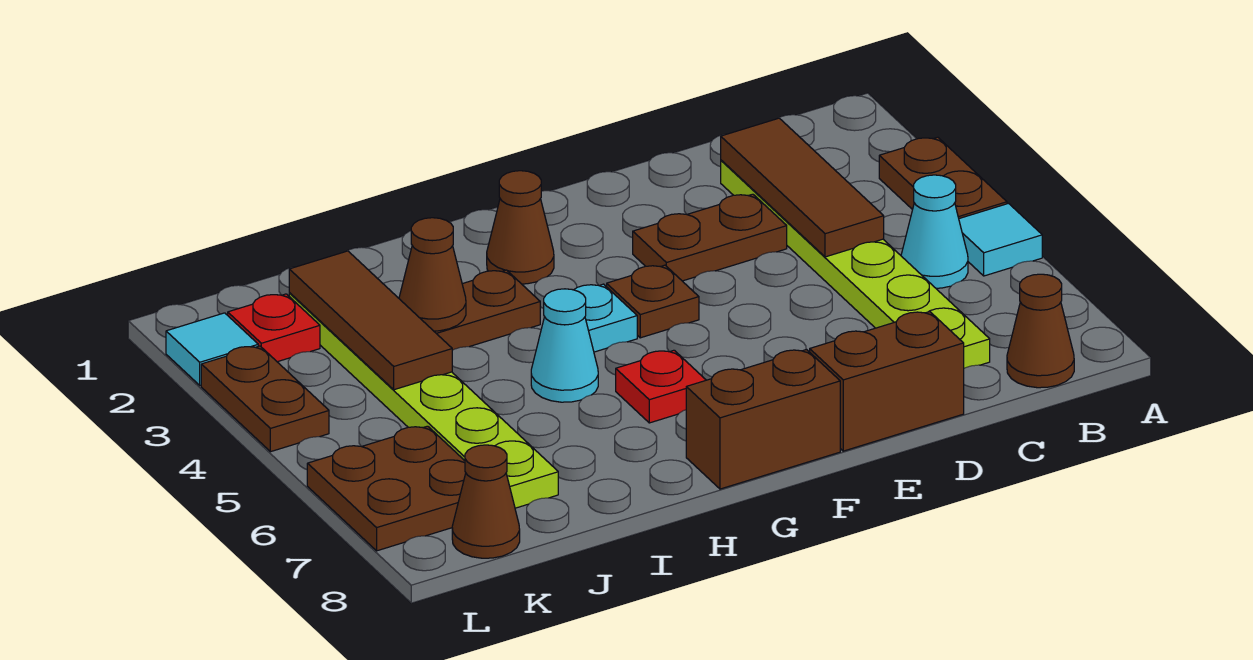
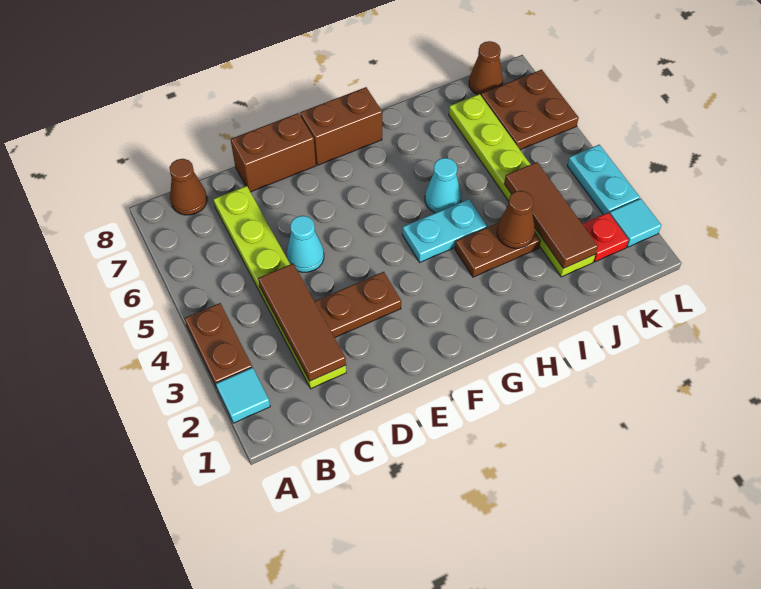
cyan tile A5 level 1 -> cyan tile A2 level 1
cyan cone B5 level 1 -> cyan cone D5 level 1
brown plate F4 level 1 -> none
brown cone G2 level 1 -> none
cyan plate G4 level 1 -> cyan plate G4:H4 level 1
red plate G6 level 1 -> none
brown plate L3:L4 level 1 -> cyan plate L3:L4 level 1

